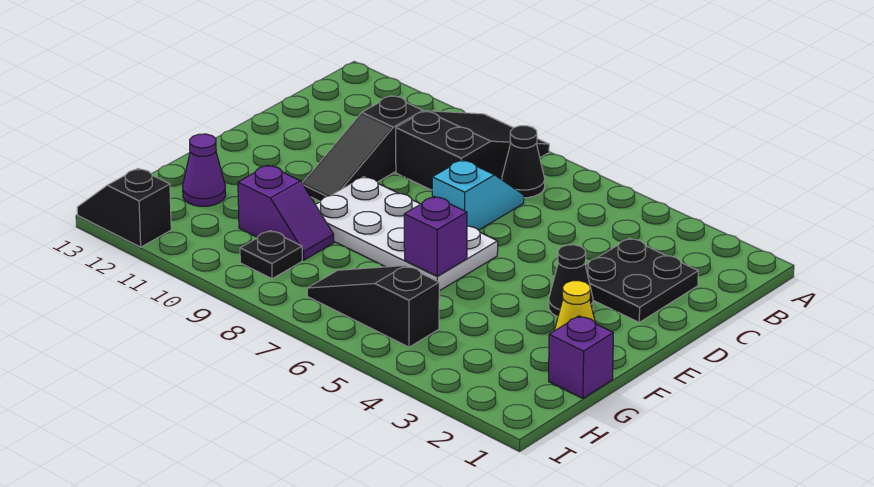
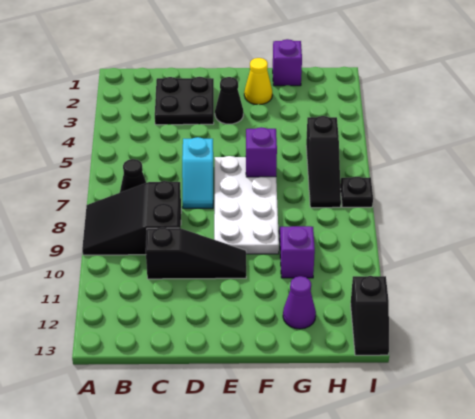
cyan slope C7:D7 level 1 top D -> cyan slope D6:D7 level 1 top 6
black plate H9 level 1 -> black plate I7 level 1

